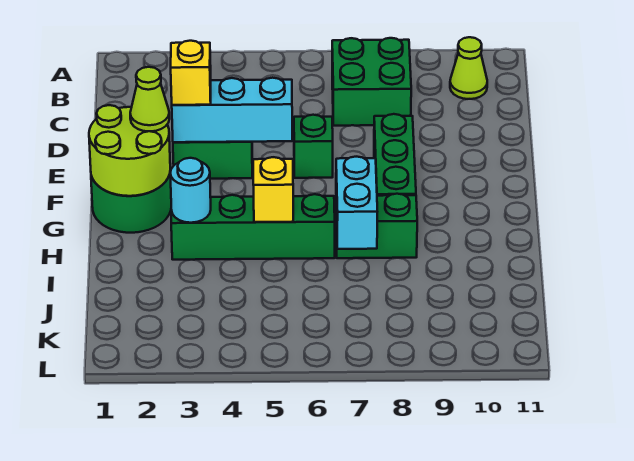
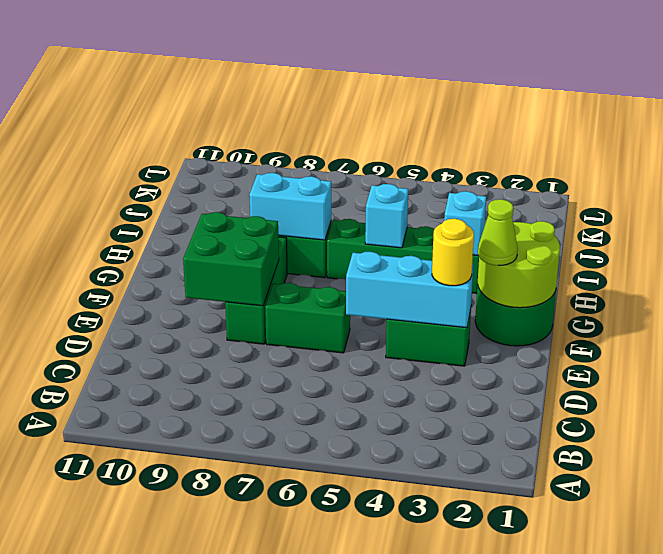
green brick B7:C8 level 1 -> green brick E8:F9 level 2
lime cone B10 level 1 -> none
yellow brick E3 level 3 -> yellow round brick E3 level 3
green brick E6 level 1 -> green brick E6:E7 level 1
cyan round brick H3 level 2 -> cyan brick H3 level 2
yellow brick H5 level 2 -> cyan brick H5 level 2
cyan brick H7:I7 level 2 -> cyan brick H7:H8 level 2

